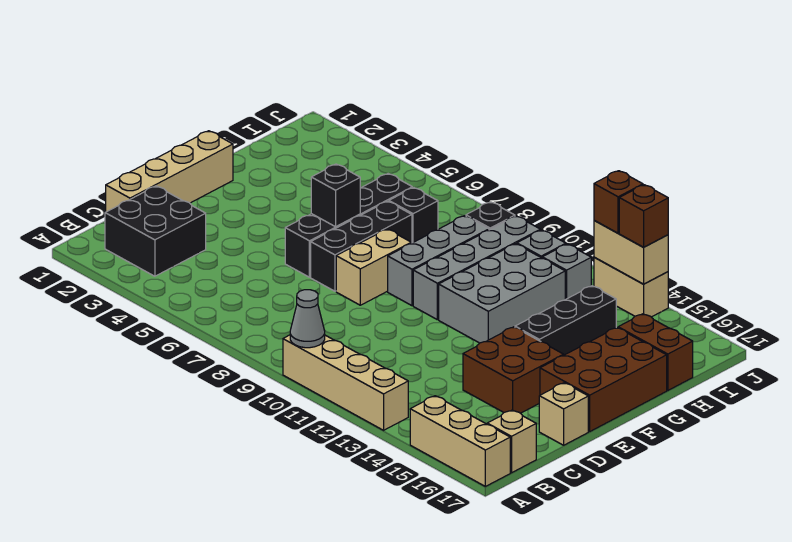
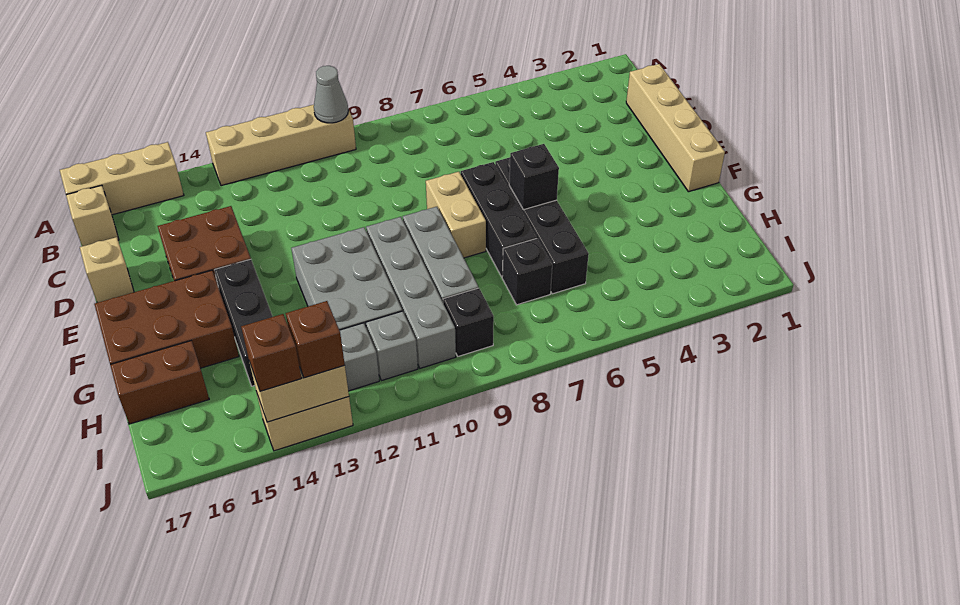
black brick B2:C3 level 1 -> none
brown brick E16:G17 level 1 -> brown brick F15:G17 level 1

